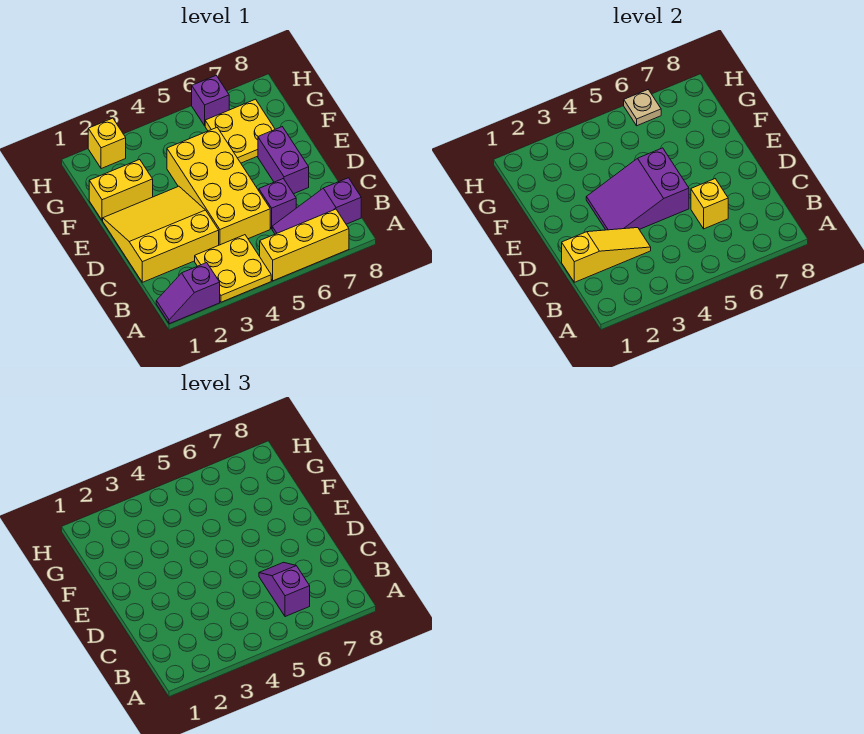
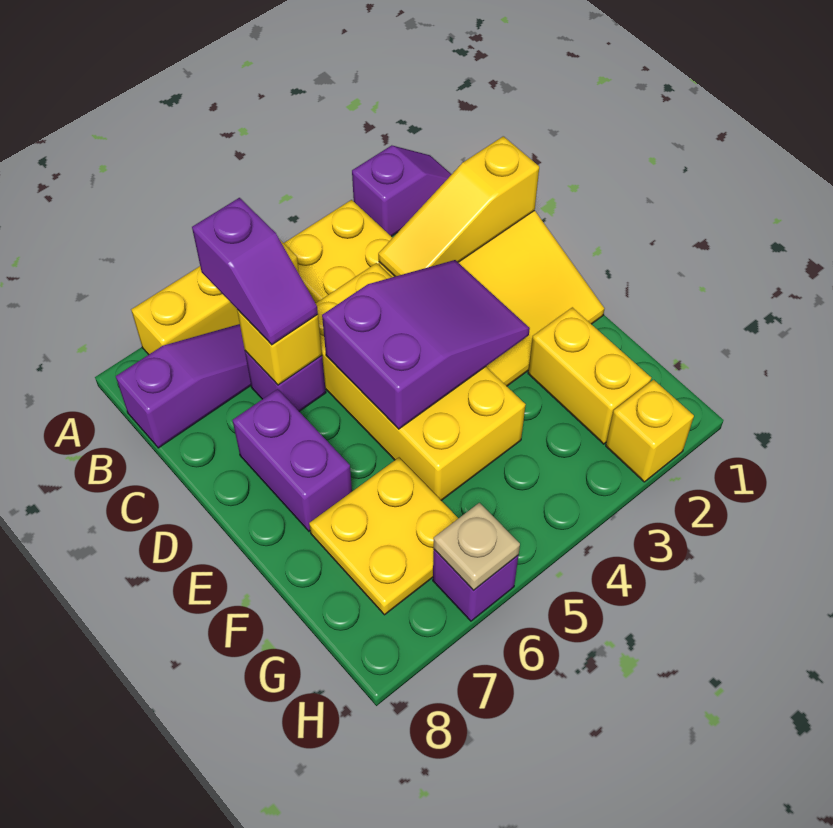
yellow brick F1:F2 level 1 -> yellow brick F2:G2 level 1

